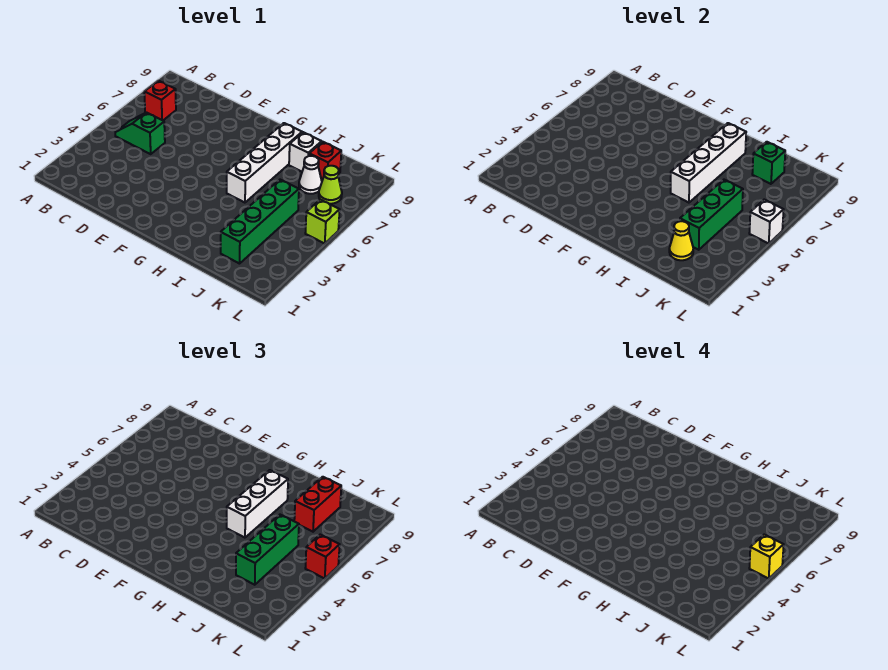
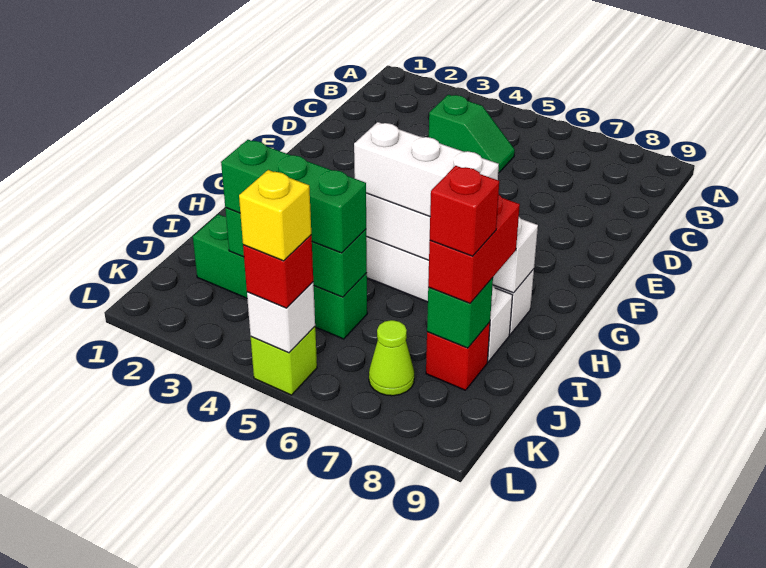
green slope B5:C5 level 1 top C -> green slope C4:C5 level 1 top 4
red brick B7 level 1 -> red brick J8 level 4
yellow cone J2 level 2 -> none
white cone J7 level 1 -> none
red brick J7:J8 level 3 -> red brick I8:J8 level 3

